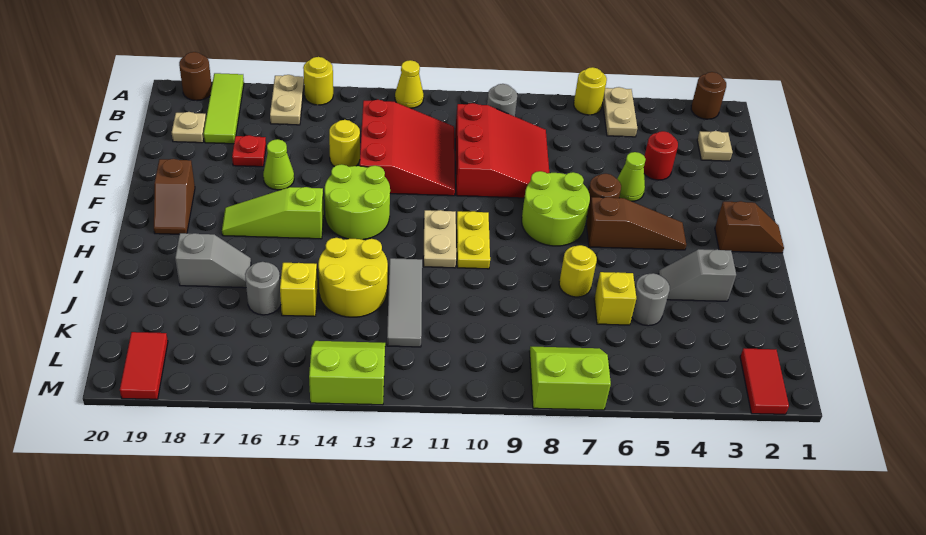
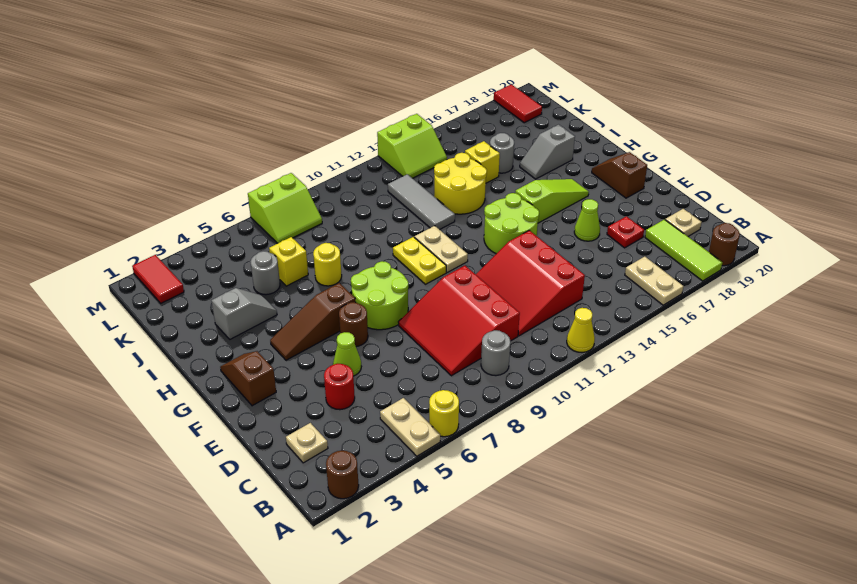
yellow round brick A15 level 1 -> none
yellow round brick D14 level 1 -> none
brown slope G1:G2 level 1 top 2 -> brown slope F2:G2 level 1 top F

